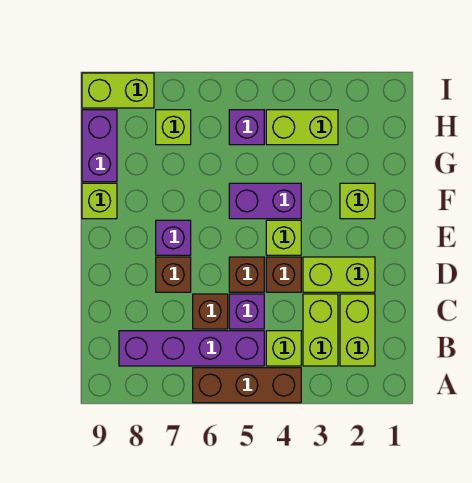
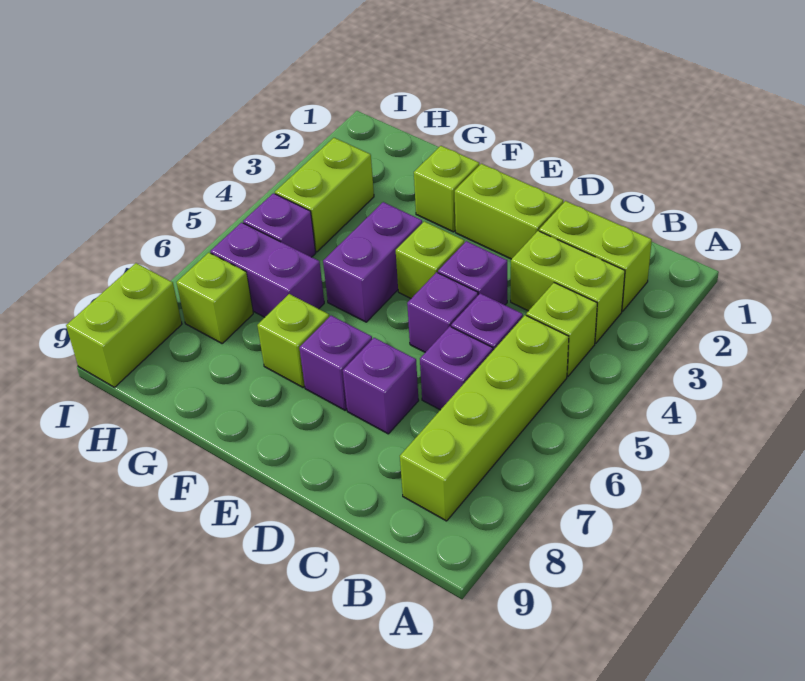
brown brick A4:A6 level 1 -> none
purple brick B5:B8 level 1 -> lime brick B5:B8 level 1
brown brick C6 level 1 -> purple brick C6 level 1
lime brick D2:D3 level 1 -> lime brick D2:E2 level 1
brown brick D4 level 1 -> purple brick D4 level 1
brown brick D5 level 1 -> purple brick D5 level 1
brown brick D7 level 1 -> purple brick D7 level 1
lime brick F9 level 1 -> lime brick F7 level 1
purple brick G9:H9 level 1 -> purple brick G6:H6 level 1

